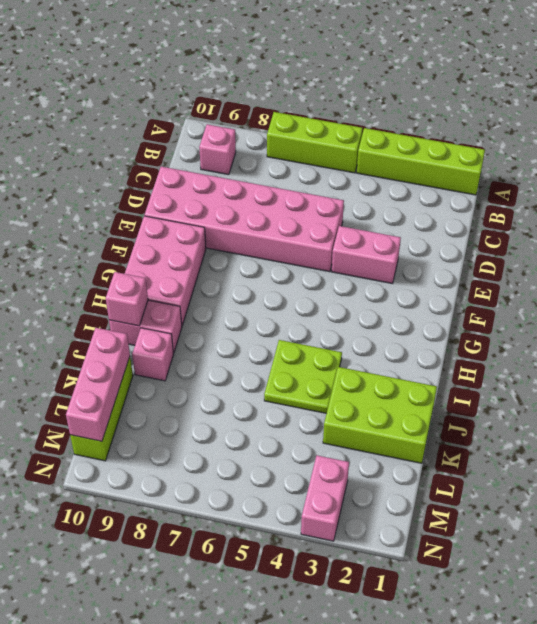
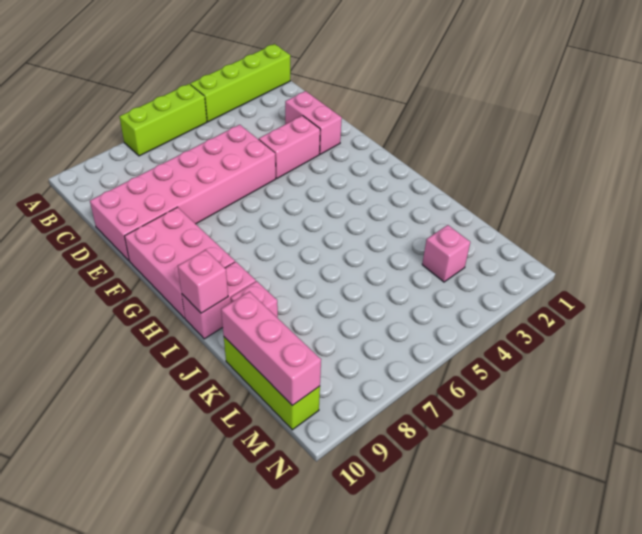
pink brick B9 level 1 -> pink brick L3 level 1
lime plate I4:J5 level 1 -> none
lime brick J1:K3 level 1 -> none
pink brick M3:N3 level 1 -> pink brick D2:E2 level 1

